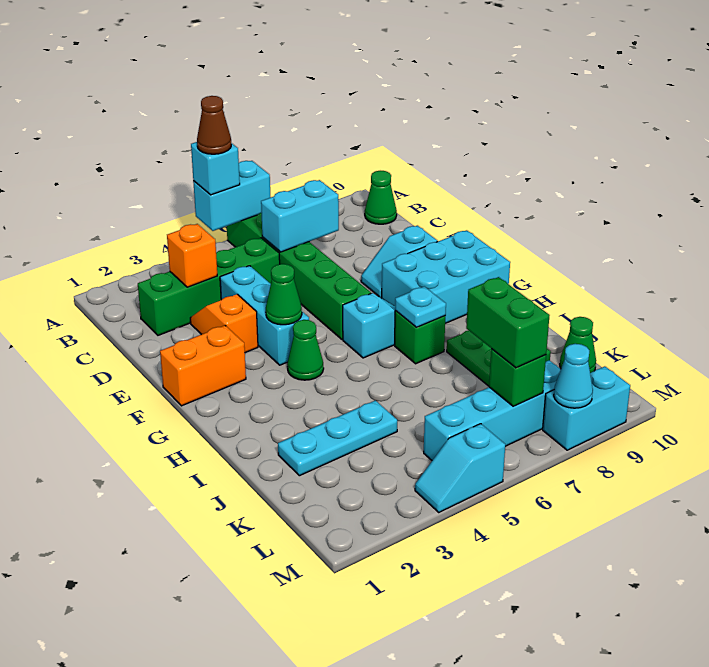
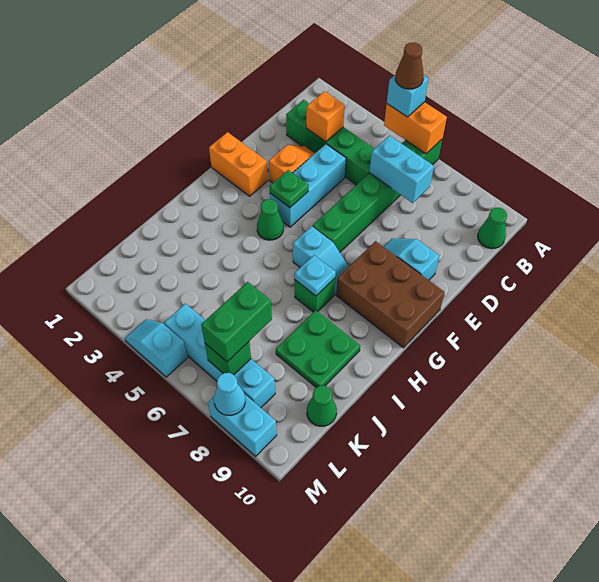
cyan brick A5:A6 level 2 -> orange brick A5:A6 level 2
green cone F4 level 2 -> green plate F4 level 2
cyan brick F8:G10 level 1 -> brown brick F8:G10 level 1
cyan plate J2:J4 level 1 -> none

